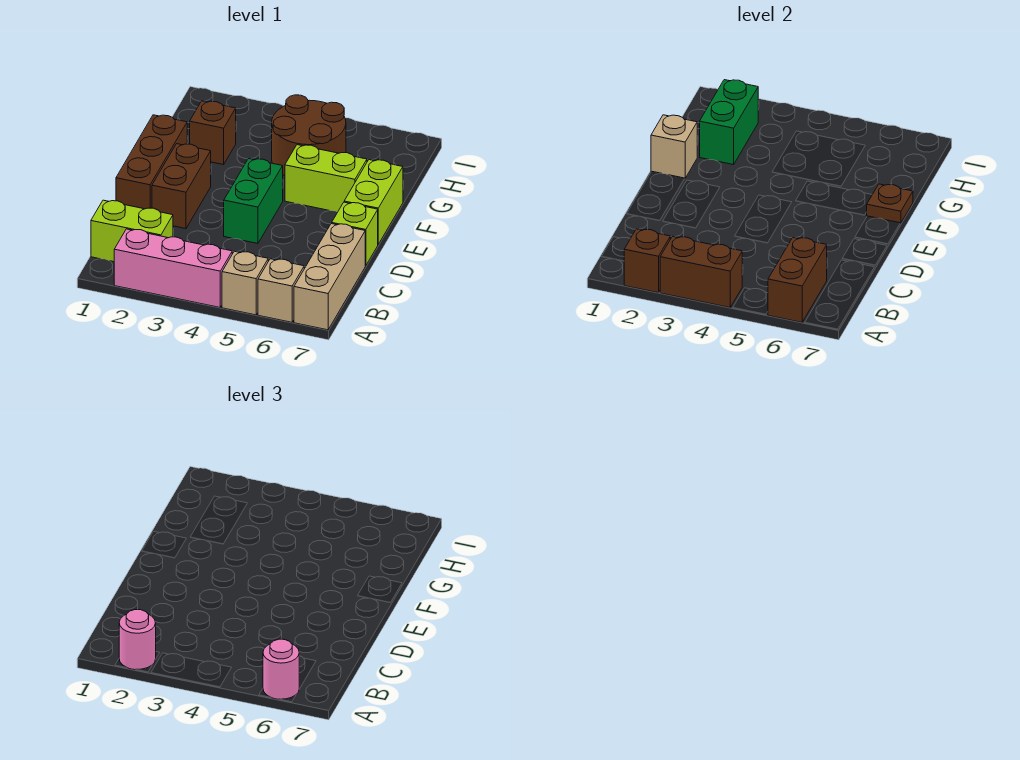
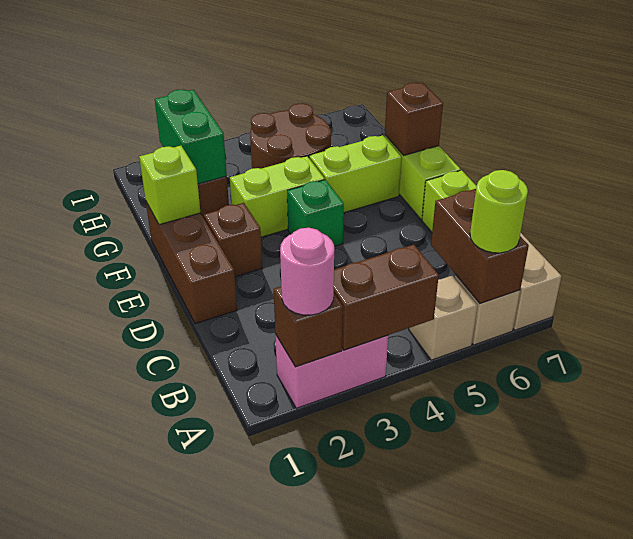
pink brick A2:A4 level 1 -> pink brick A2:A3 level 1
pink round brick A6 level 3 -> lime round brick A6 level 3
lime brick B1:B2 level 1 -> lime brick F3:F4 level 1
brown brick D2:E2 level 1 -> brown brick E2 level 1
green brick D4:E4 level 1 -> green brick E4 level 1
tan brick F1 level 2 -> lime brick F1 level 2
brown plate F7 level 2 -> brown brick F7 level 2

